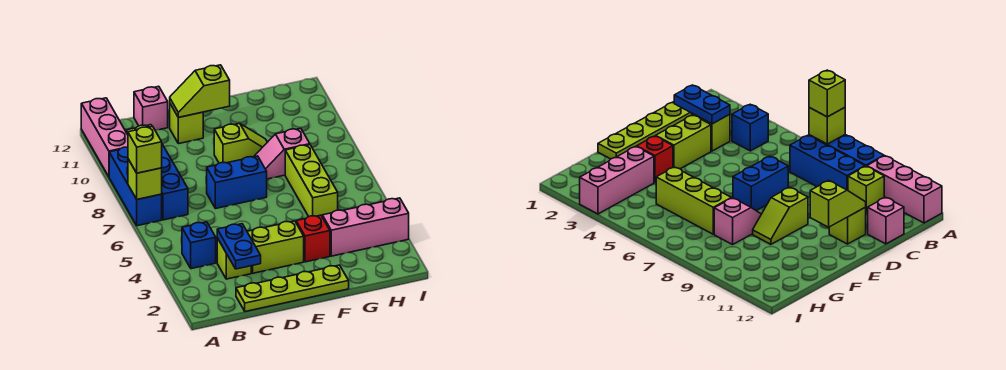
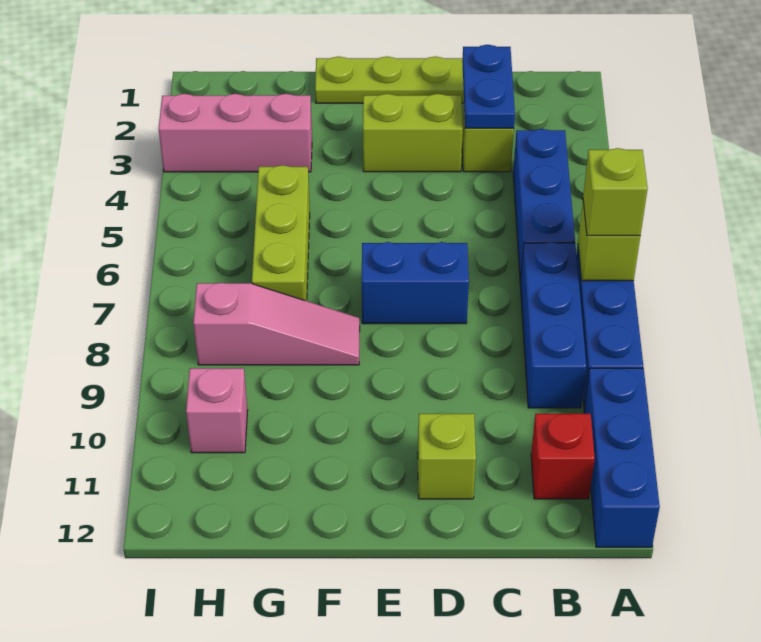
pink brick A10:A12 level 1 -> blue brick A10:A12 level 1
blue brick B4 level 1 -> blue brick B4:B6 level 1
lime brick B10 level 1 -> none
pink brick C12 level 1 -> pink brick H10 level 1
lime slope D11:E11 level 2 top E -> none
lime slope E9:F9 level 1 top E -> none
red brick F3 level 1 -> red brick B11 level 1
pink slope F8:G8 level 1 top G -> pink slope F8:H8 level 1 top H

